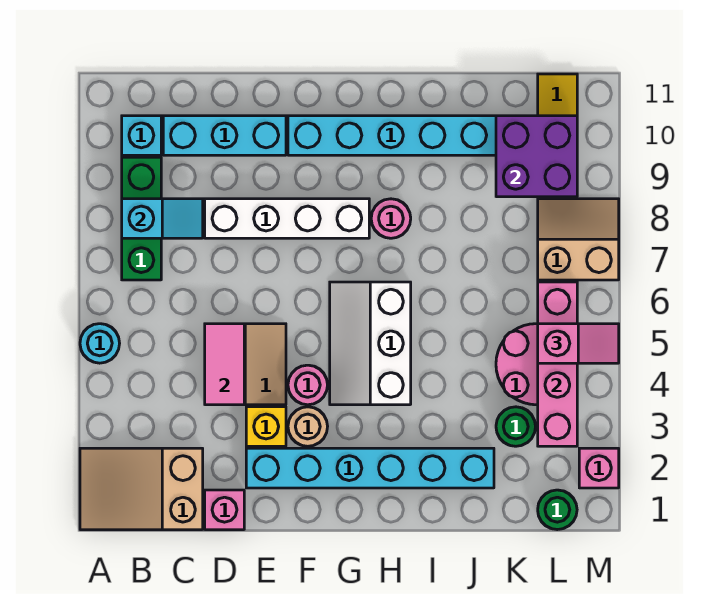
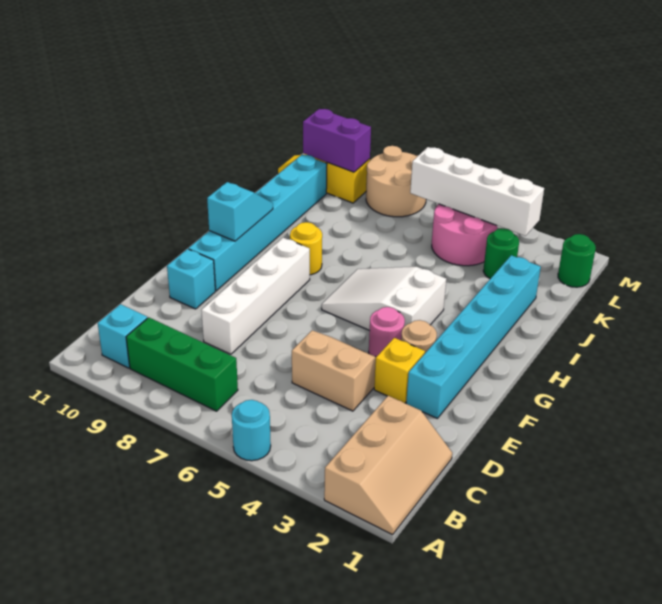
tan slope A1:C2 level 1 top C -> tan slope A1:C2 level 1 top 2
cyan slope B8:C8 level 2 top B -> cyan slope G10:H10 level 2 top G
cyan brick C10:E10 level 1 -> cyan brick E10 level 1
pink brick D1 level 1 -> none
pink tile D4:D5 level 2 -> none
white slope G4:H6 level 1 top H -> white slope G4:H6 level 1 top 4
pink round brick H8 level 1 -> yellow round brick H8 level 1
purple brick K9:L10 level 2 -> purple brick L9:L10 level 2
pink brick L3:L6 level 2 -> white brick L3:L6 level 2
pink slope L5:M5 level 3 top L -> none
tan slope L7:M8 level 1 top 7 -> tan round brick L7:M8 level 1
pink brick M2 level 1 -> none

